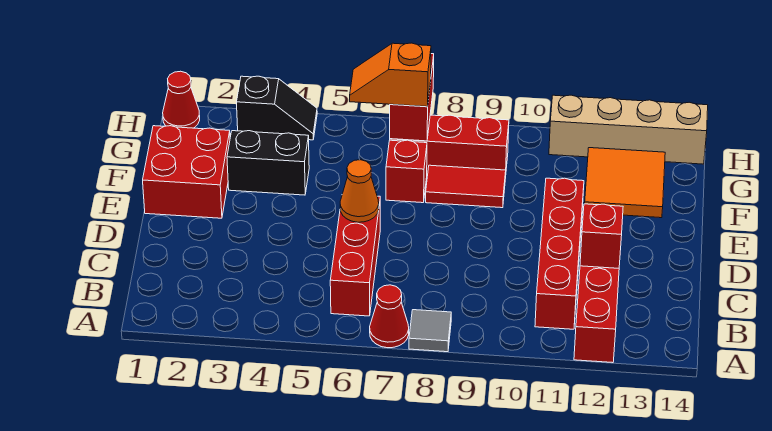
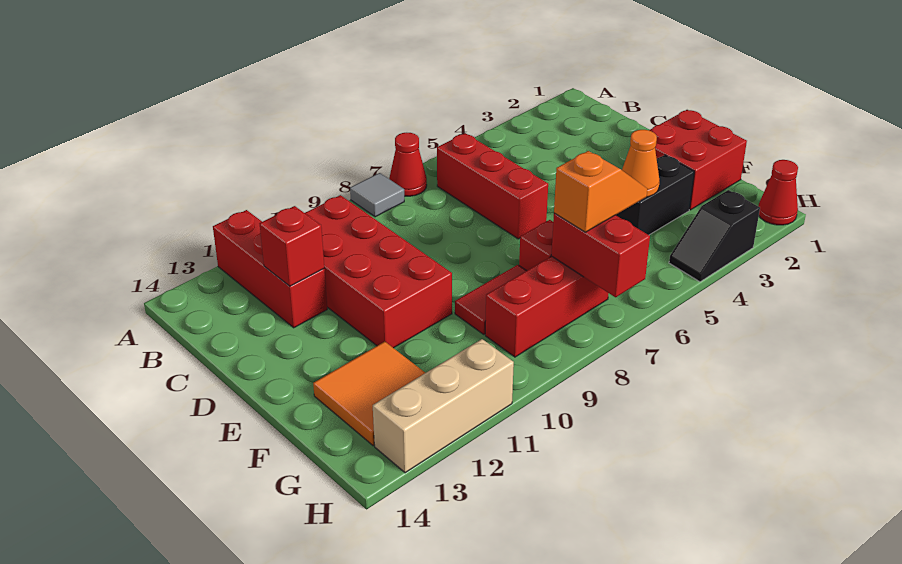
red brick B11:E11 level 1 -> red brick B10:E11 level 1
orange cone D6 level 2 -> orange cone F4 level 2
tan brick H11:H14 level 1 -> tan brick H11:H13 level 1

